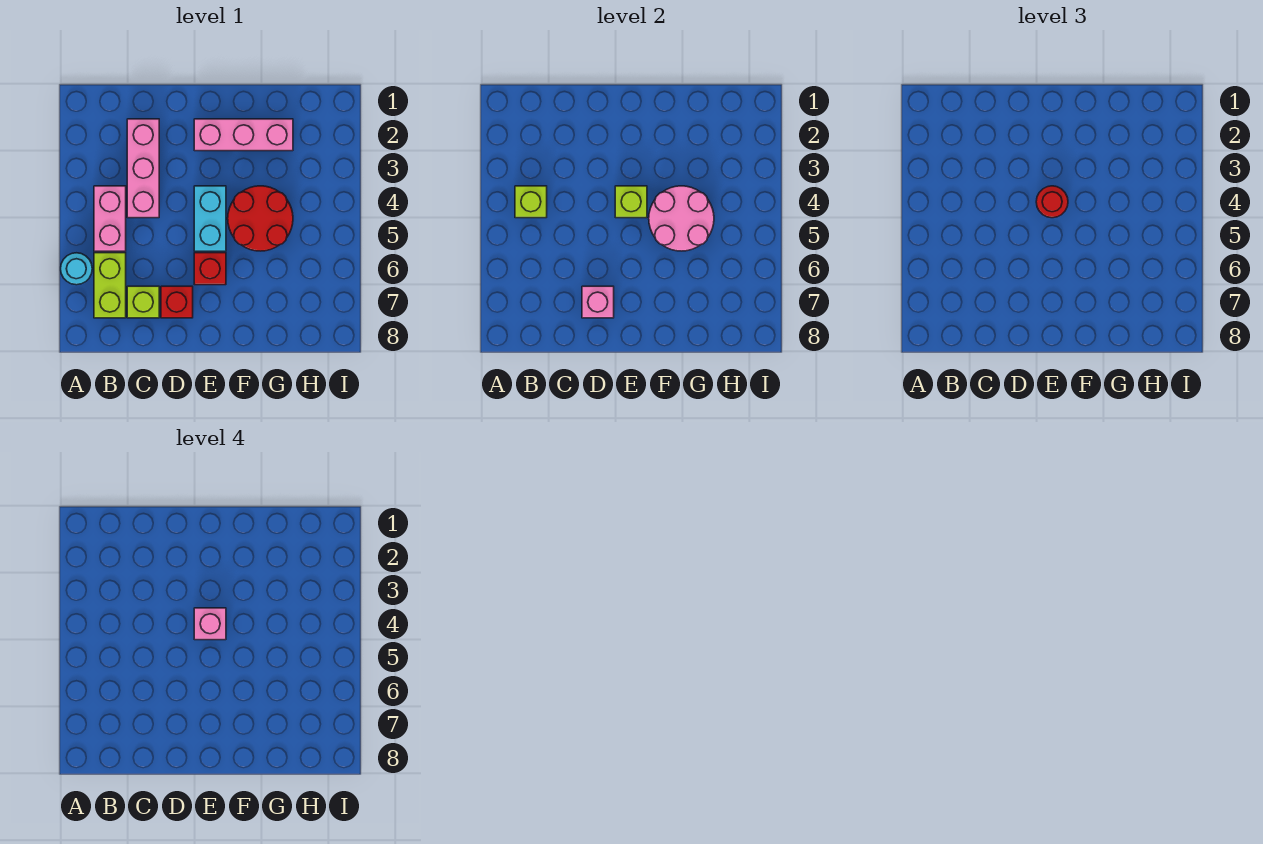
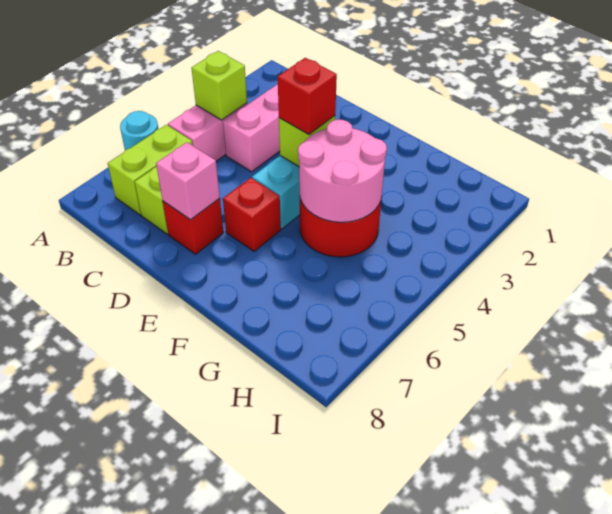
pink brick E2:G2 level 1 -> none
red round brick E4 level 3 -> red brick E4 level 3
pink brick E4 level 4 -> none

